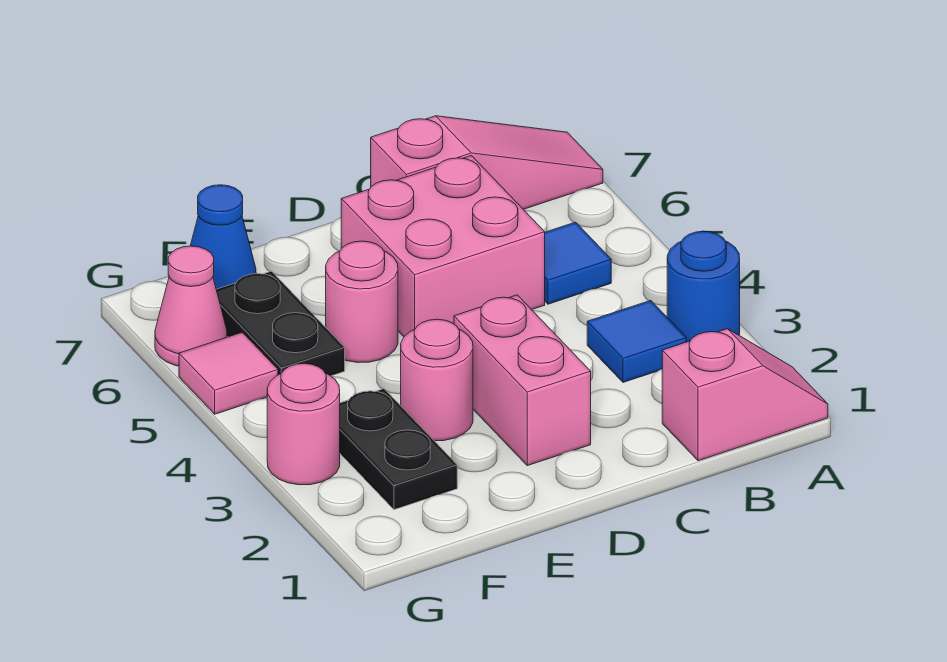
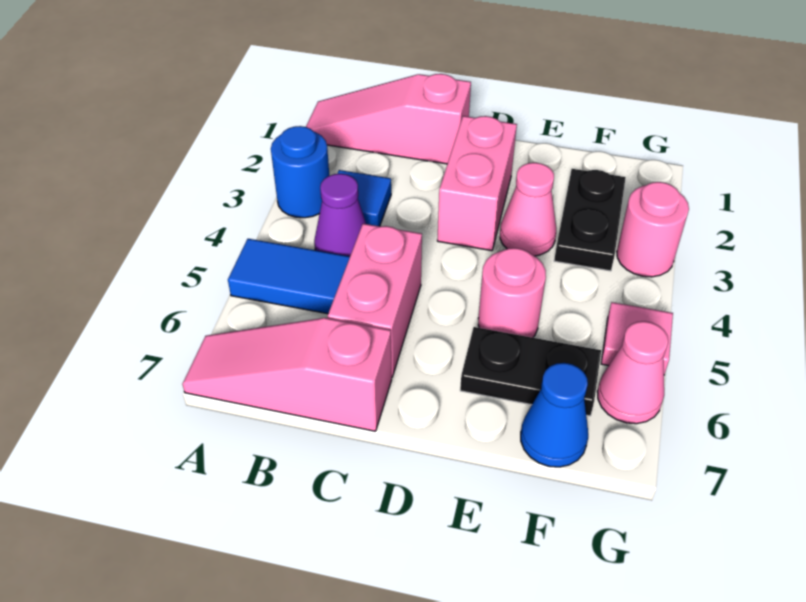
pink slope A1:B1 level 1 top B -> pink slope A1:C1 level 1 top C
none -> purple cone B4 level 1
blue tile B5 level 1 -> blue tile A5:B5 level 1
pink brick C5:D6 level 1 -> pink brick C5:C6 level 1
pink round brick E3 level 1 -> pink cone E3 level 1
black plate F5:F6 level 1 -> black plate E6:F6 level 1

